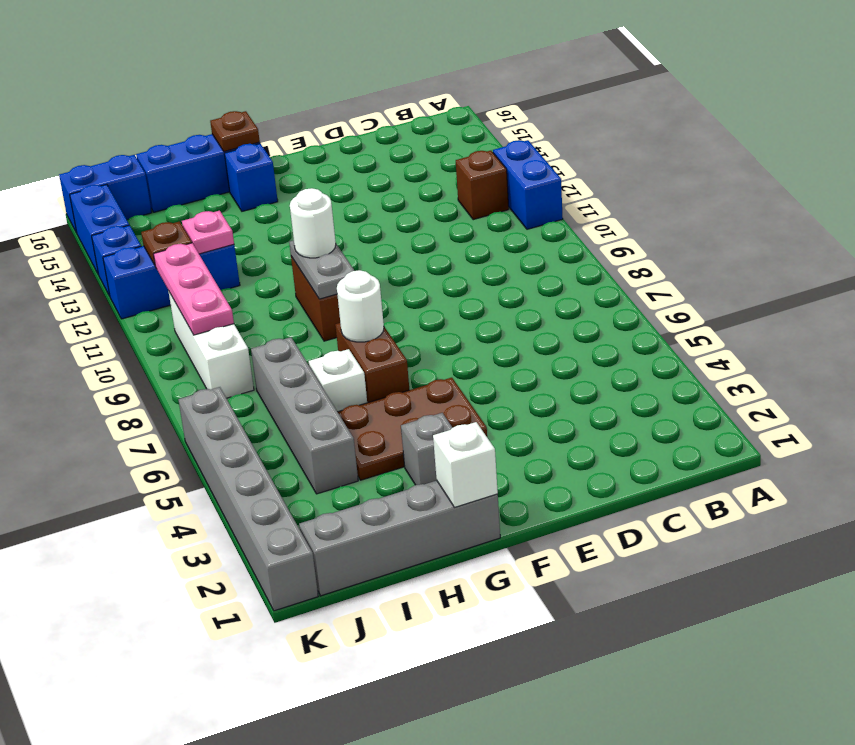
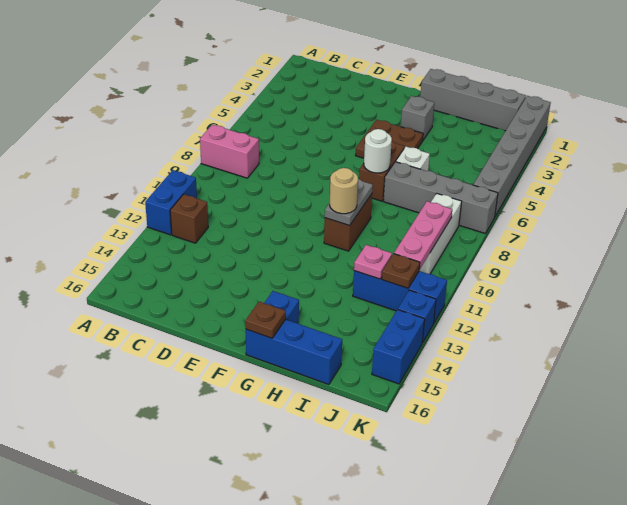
none -> pink brick A8:B8 level 1
brown plate F4:H5 level 1 -> brown plate F4:G5 level 1
white brick G1 level 2 -> none
white round brick G10 level 3 -> tan round brick G10 level 3
grey brick I4:I7 level 1 -> grey brick H7:K7 level 1
blue brick J16:K16 level 1 -> none

